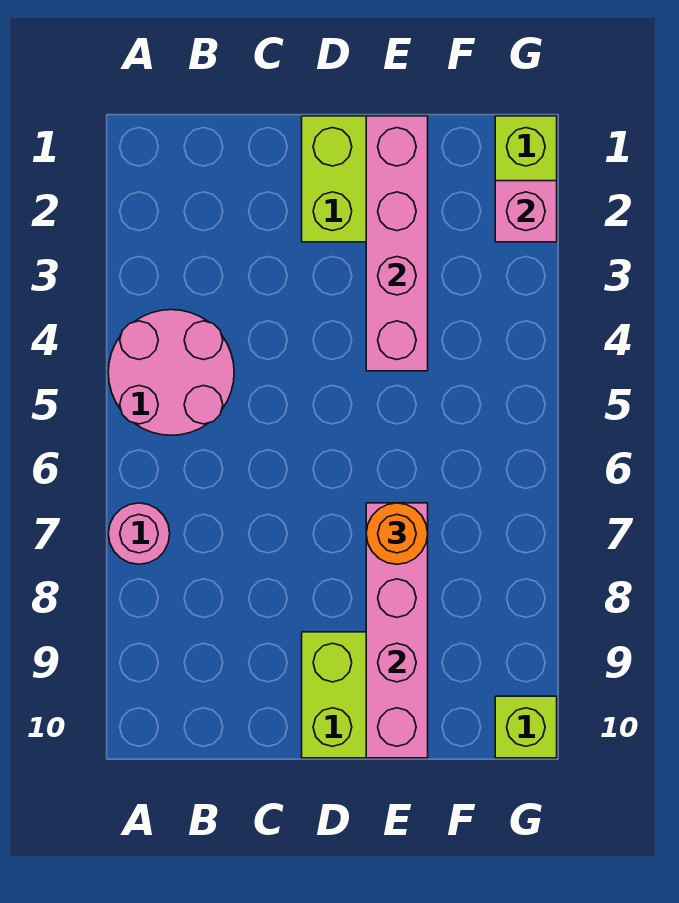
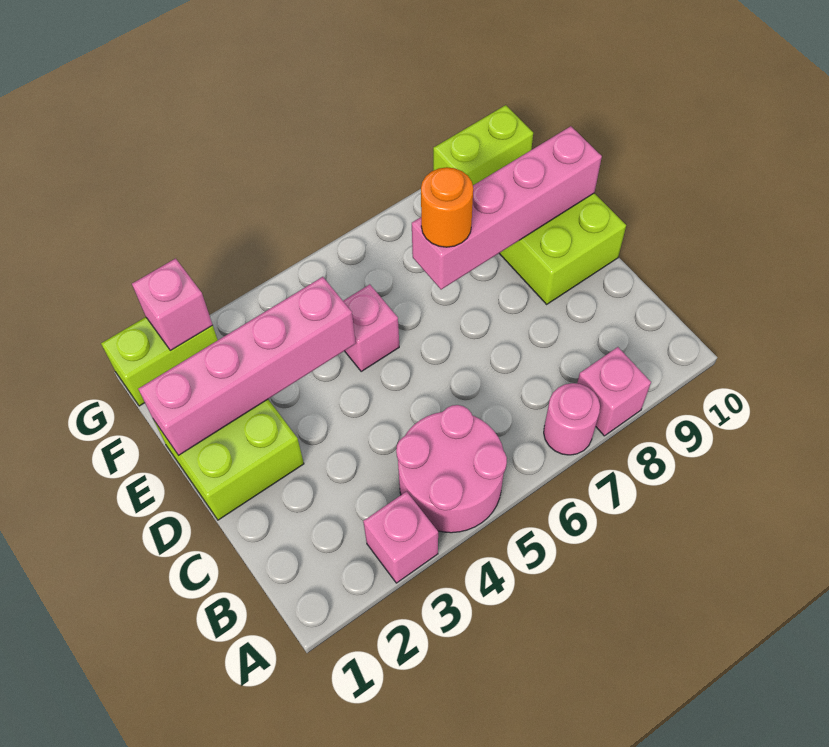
none -> pink brick A3 level 1
none -> pink brick A8 level 1
none -> pink brick E5 level 1
lime brick G10 level 1 -> lime brick G9:G10 level 1

